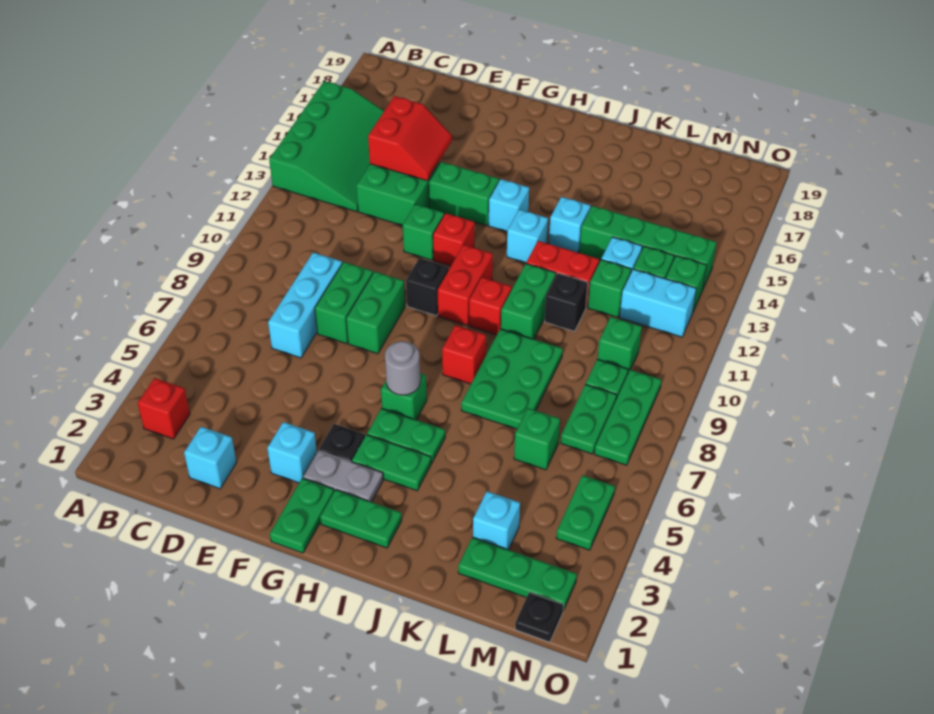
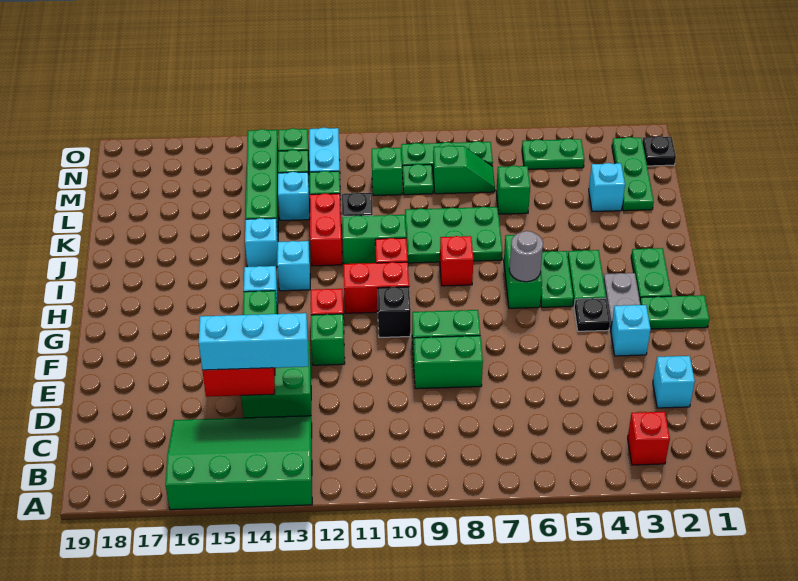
cyan brick D7:D9 level 1 -> cyan brick D13:D15 level 3
green brick H6 level 1 -> green brick H6:I6 level 1
green plate M7:M8 level 1 -> green slope M7:M8 level 1 top 8

